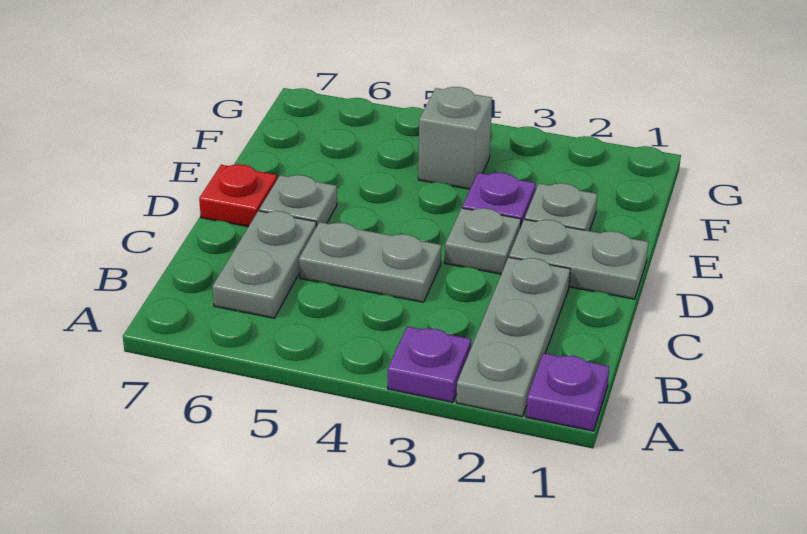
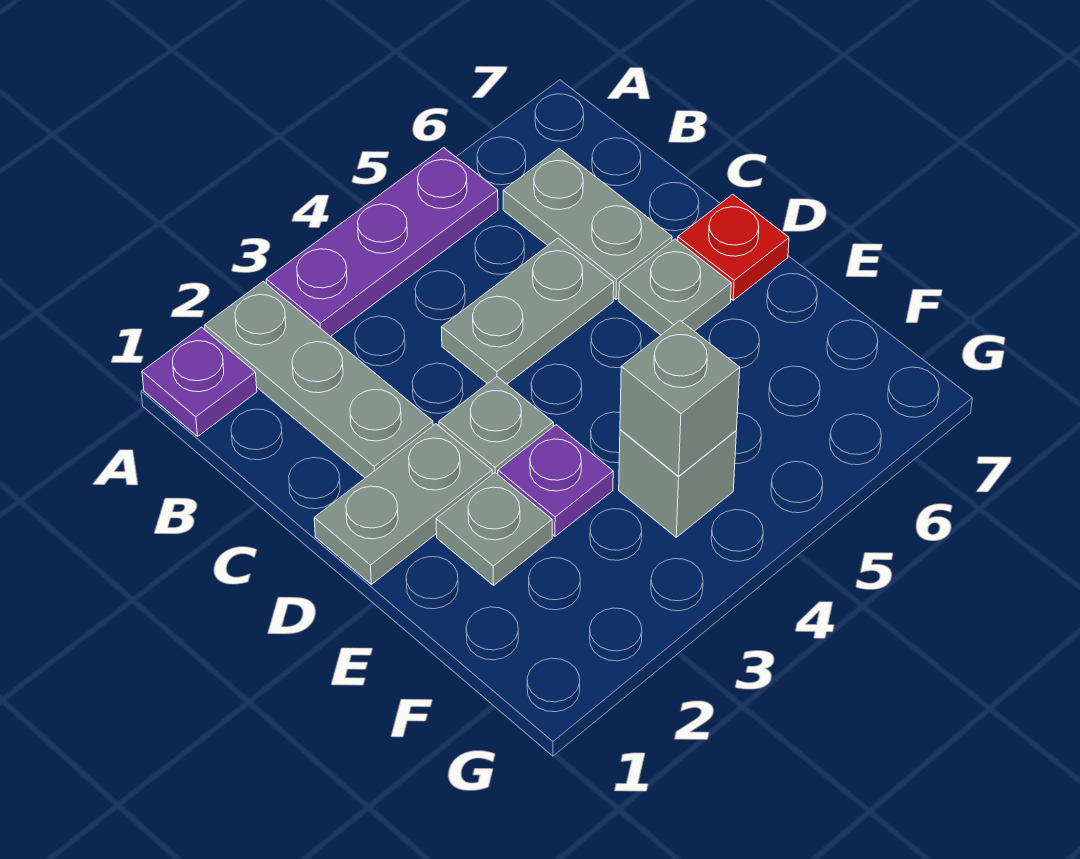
purple plate A3 level 1 -> purple plate A3:A5 level 1
none -> grey brick F4 level 2

